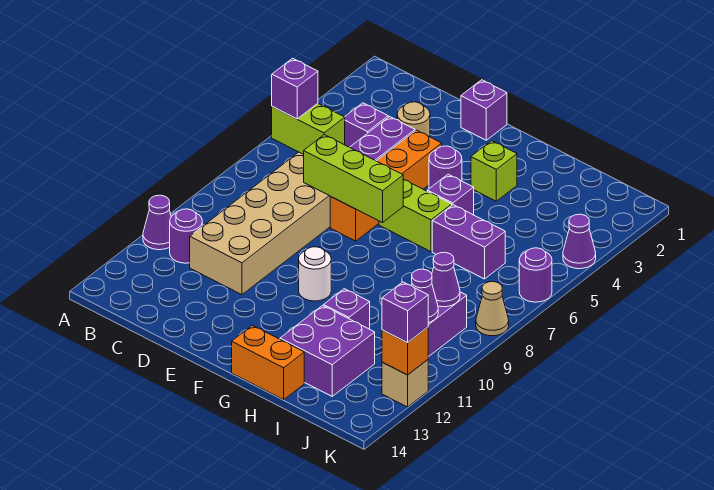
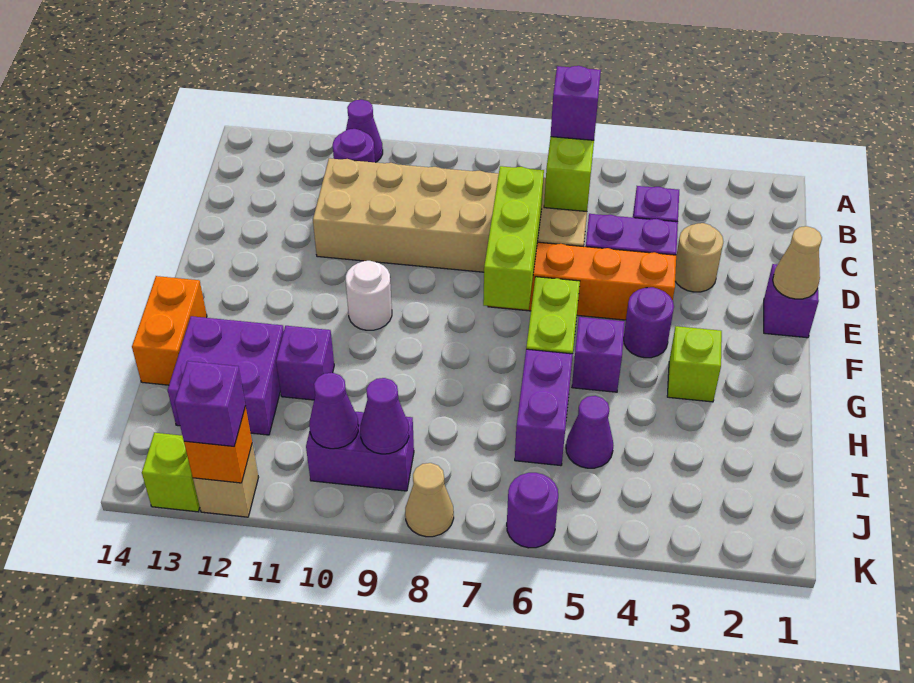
none -> tan cone E1 level 2
purple cone K4 level 1 -> purple cone I5 level 1
none -> lime brick K13 level 1

